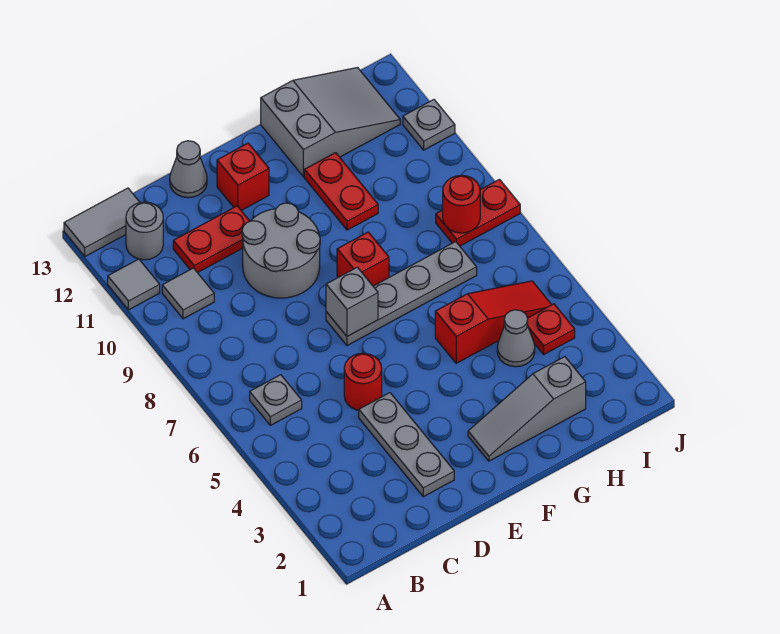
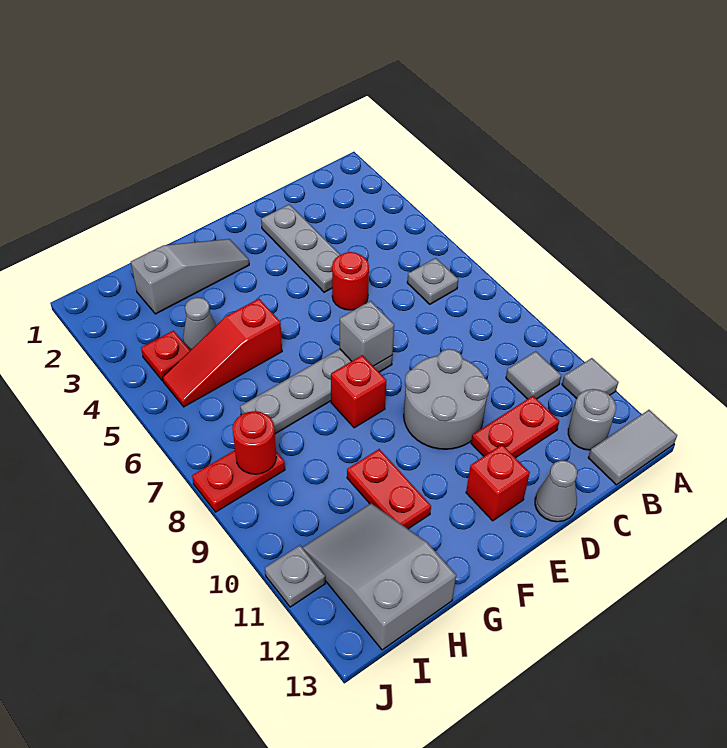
grey slope G12:I13 level 1 top G -> grey slope H11:I13 level 1 top 13

